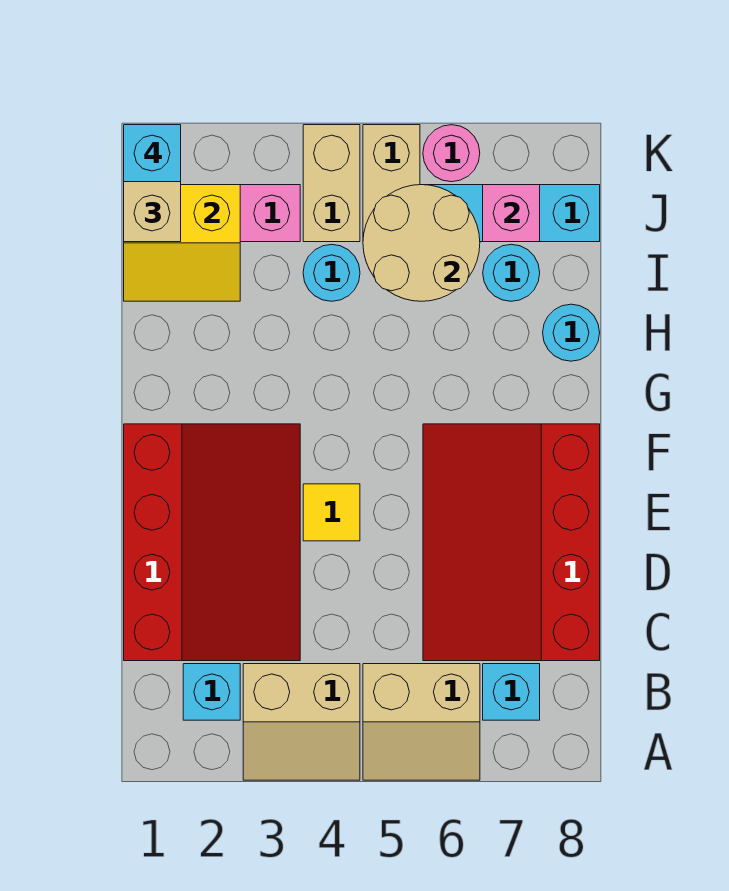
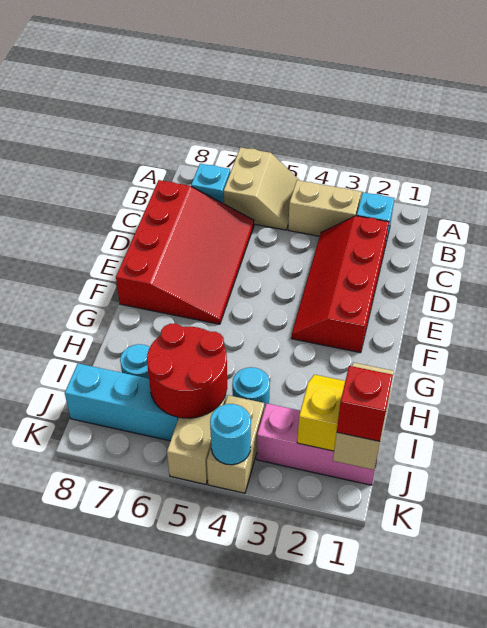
tan slope A5:B6 level 1 top B -> tan slope A5:B6 level 1 top 6
red slope C1:F3 level 1 top 1 -> red slope C2:F3 level 1 top 2
yellow tile E4 level 1 -> none
cyan round brick H8 level 1 -> cyan round brick K4 level 2
tan round brick I5:J6 level 2 -> red round brick I5:J6 level 2
pink brick J7 level 2 -> none
cyan brick K1 level 4 -> red brick K1 level 4
pink round brick K6 level 1 -> none

